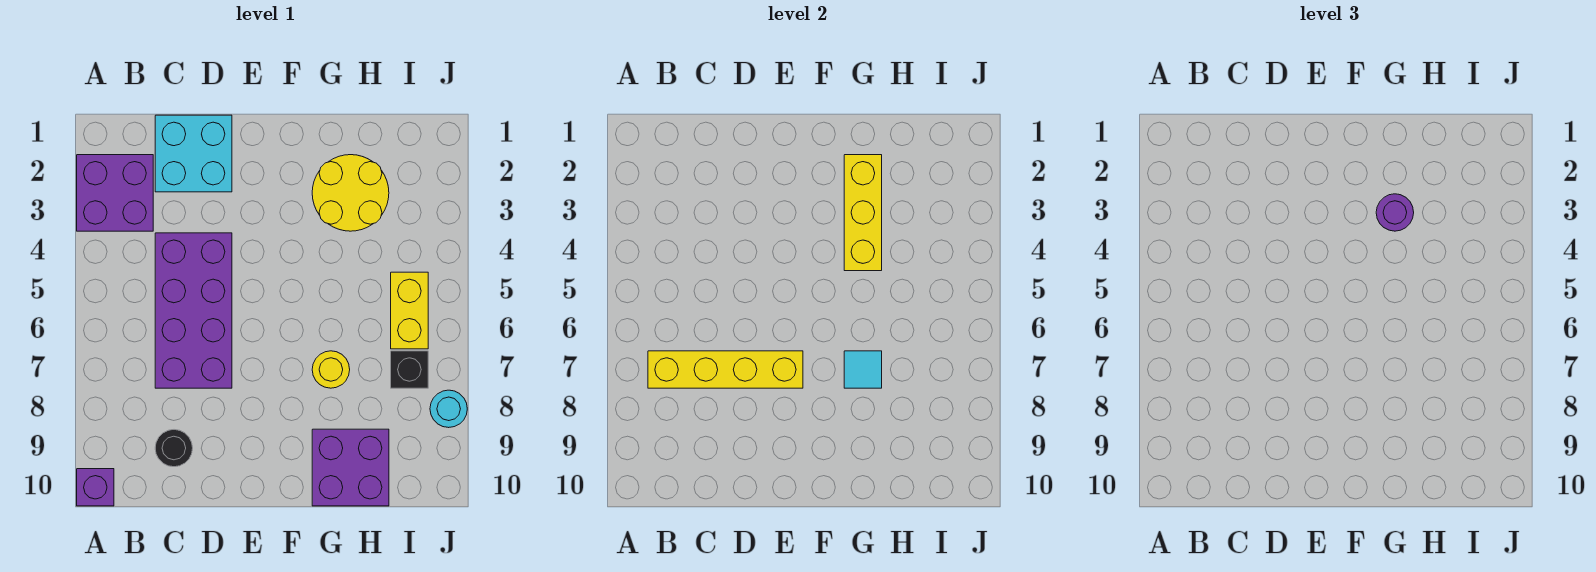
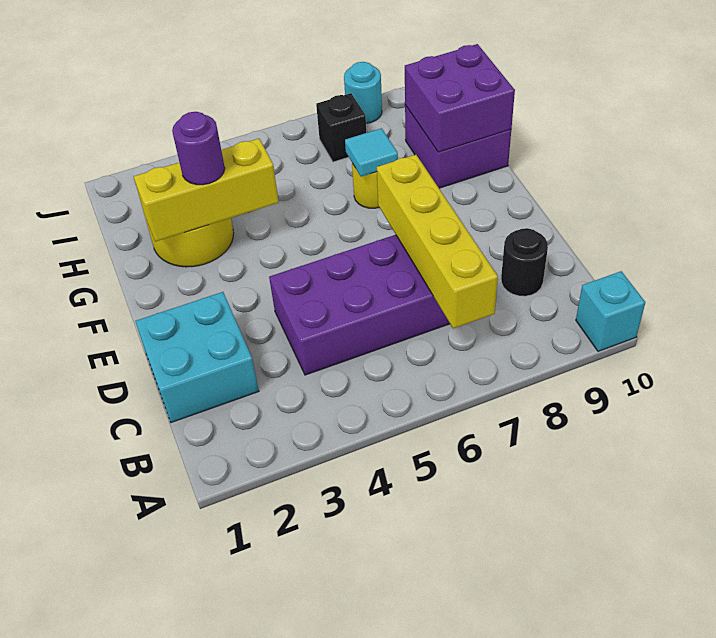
purple brick A2:B3 level 1 -> purple brick G9:H10 level 2
purple brick A10 level 1 -> cyan brick A10 level 1
yellow brick I5:I6 level 1 -> none

